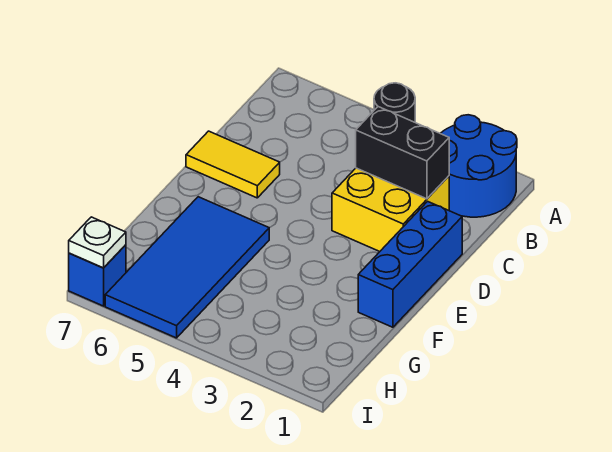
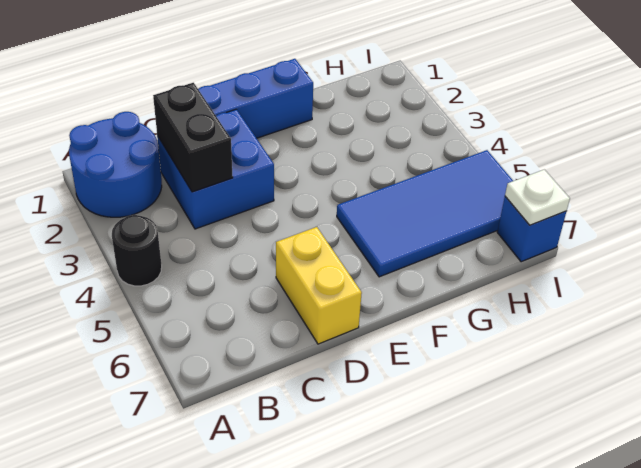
yellow brick C2:D3 level 1 -> blue brick C2:D3 level 1
yellow tile D6:D7 level 1 -> yellow brick D6:D7 level 1

